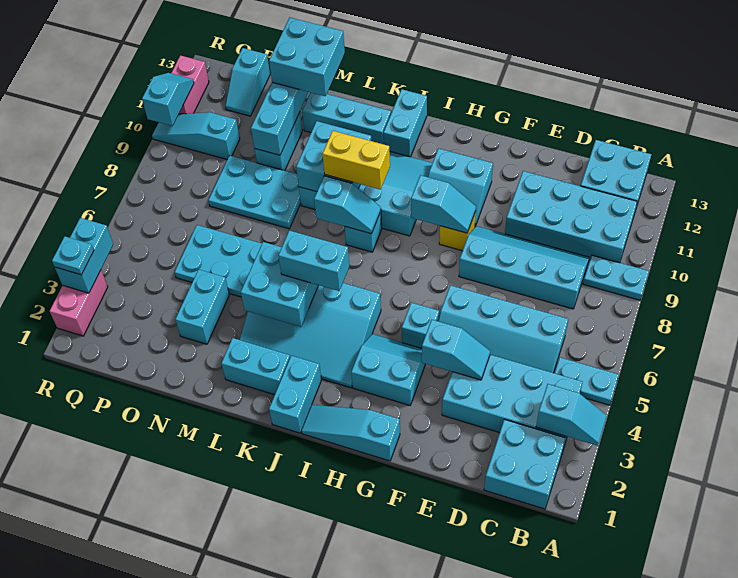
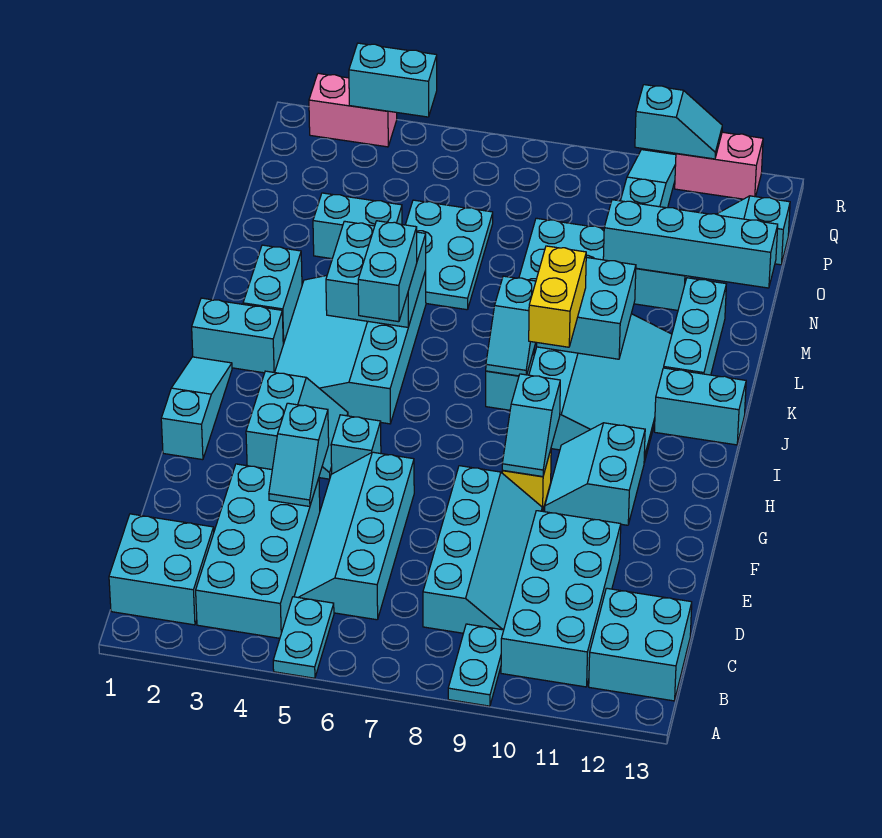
cyan slope A3:B3 level 2 top B -> none
cyan brick M12:N13 level 3 -> none
cyan plate R3 level 3 -> none

